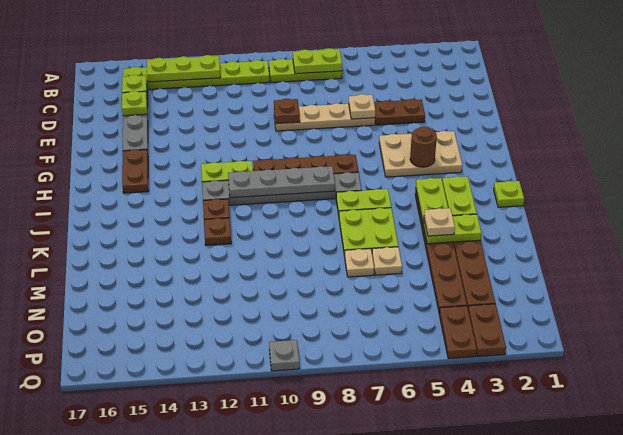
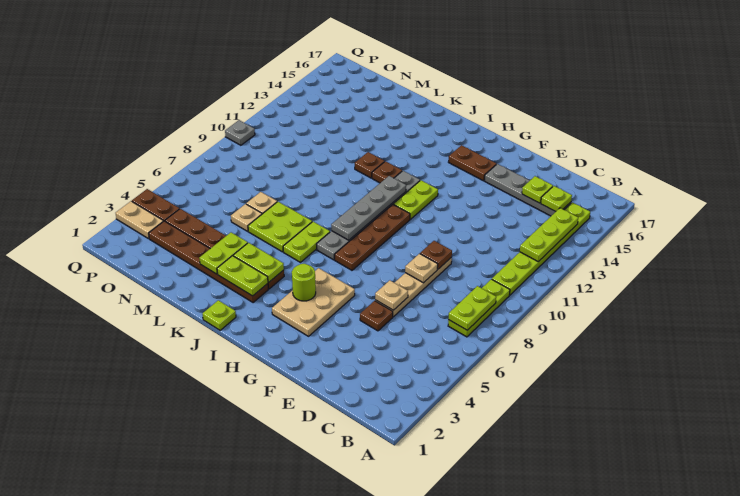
brown plate E4:E5 level 1 -> brown plate E5 level 1
brown round brick H4 level 2 -> lime round brick H4 level 2
tan plate L4 level 3 -> tan plate E8 level 2
brown plate P3:Q3 level 1 -> tan plate P3:Q3 level 1

